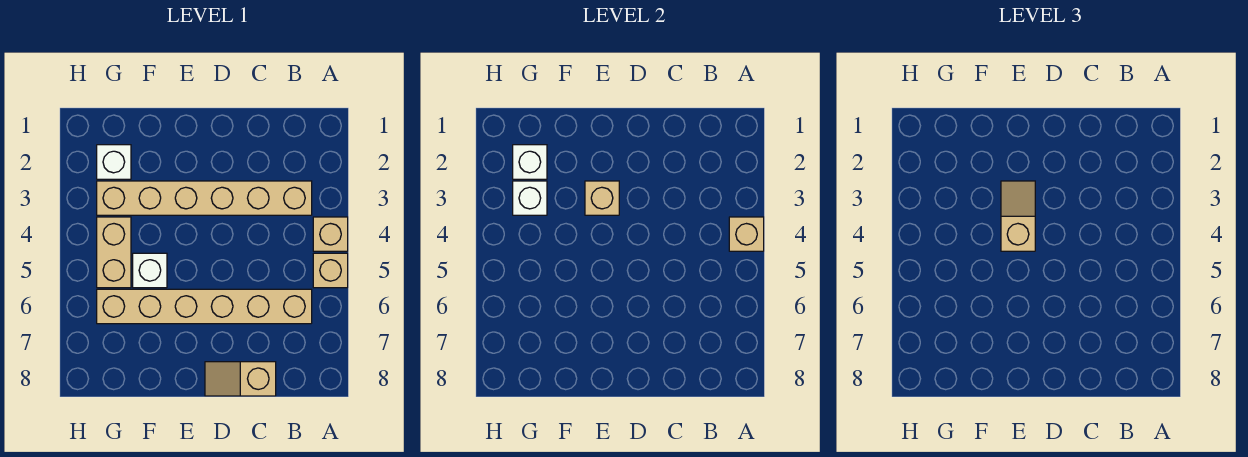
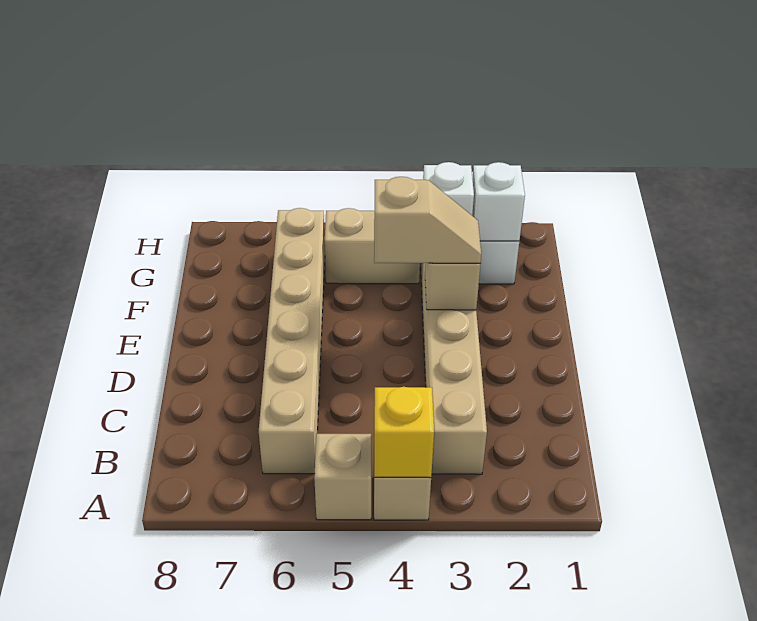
tan brick A4 level 2 -> yellow brick A4 level 2
tan slope C8:D8 level 1 top C -> none
white brick F5 level 1 -> none

